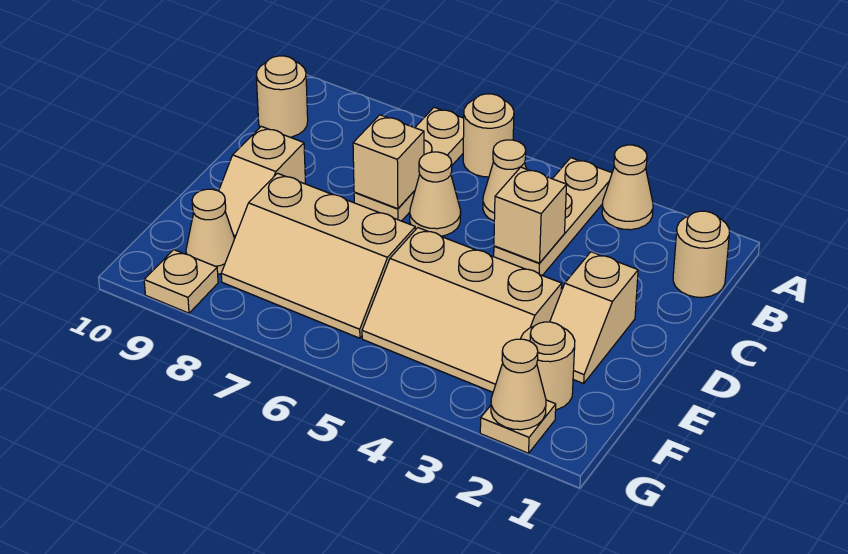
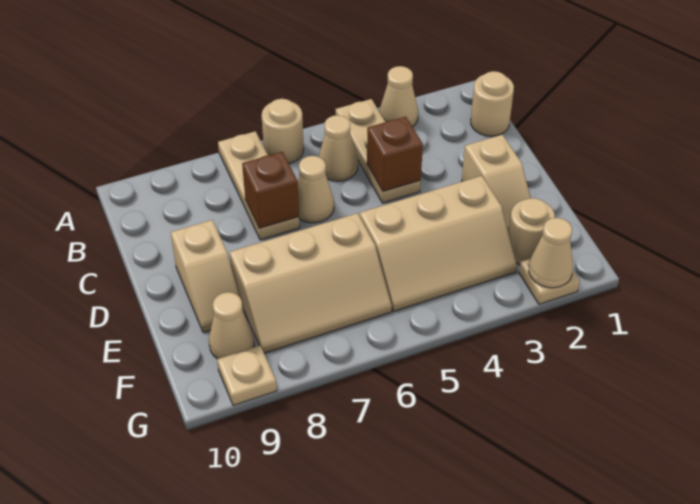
tan round brick B10 level 1 -> none
tan brick C4 level 2 -> brown brick C4 level 2
tan brick C7 level 2 -> brown brick C7 level 2

